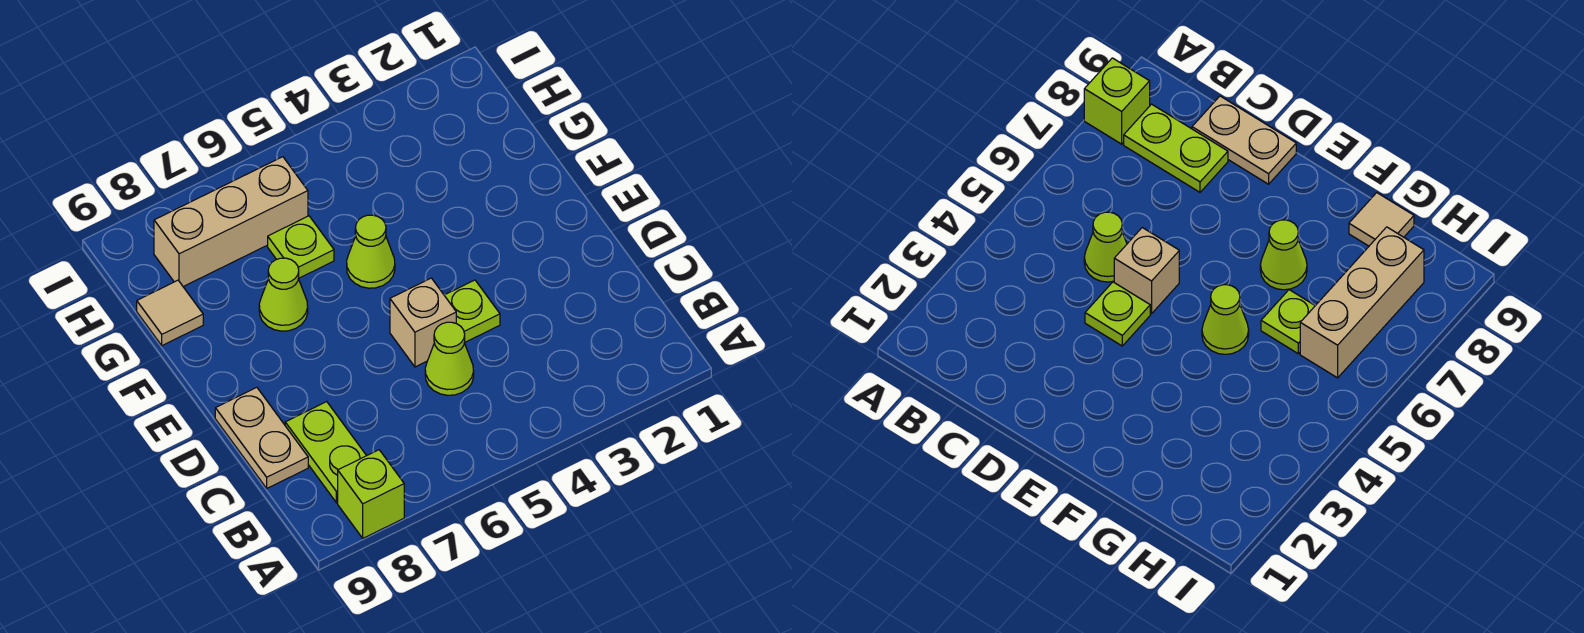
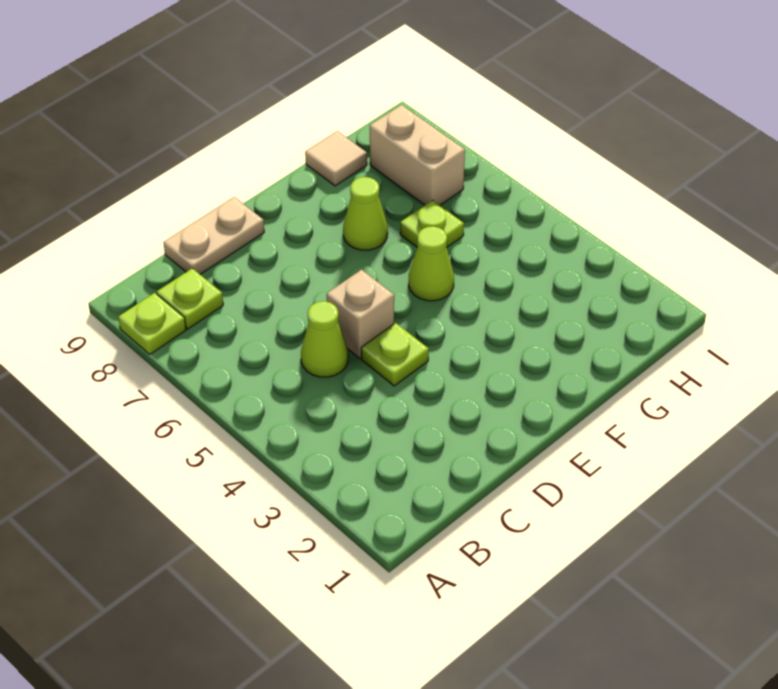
lime brick A8 level 1 -> lime plate A8 level 1
lime plate B8:C8 level 1 -> lime plate B8 level 1
tan brick H6:H8 level 1 -> tan brick H7:H8 level 1

